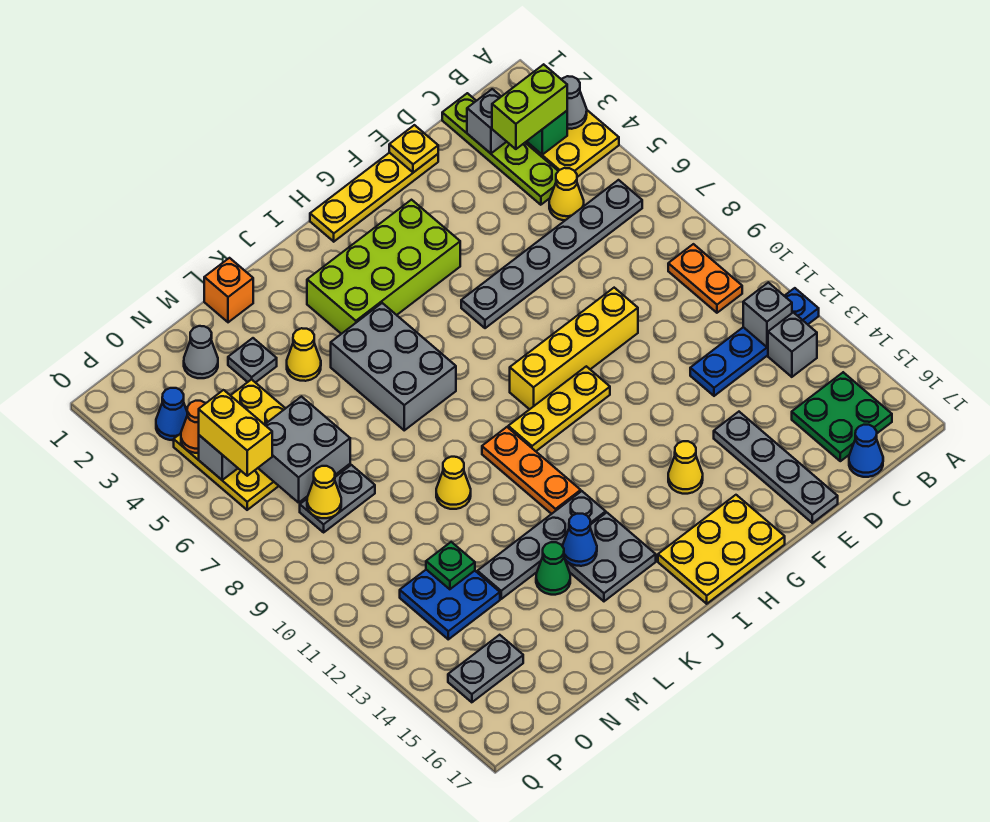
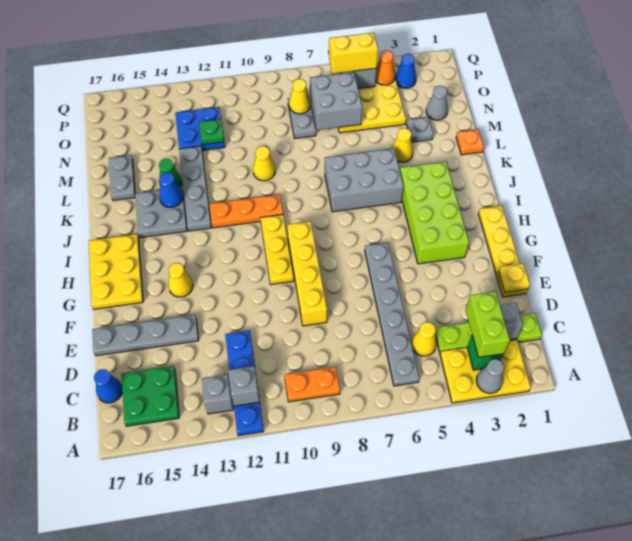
orange brick L1 level 1 -> orange plate L1 level 1
grey plate O15:P15 level 1 -> grey plate L16:M16 level 1

